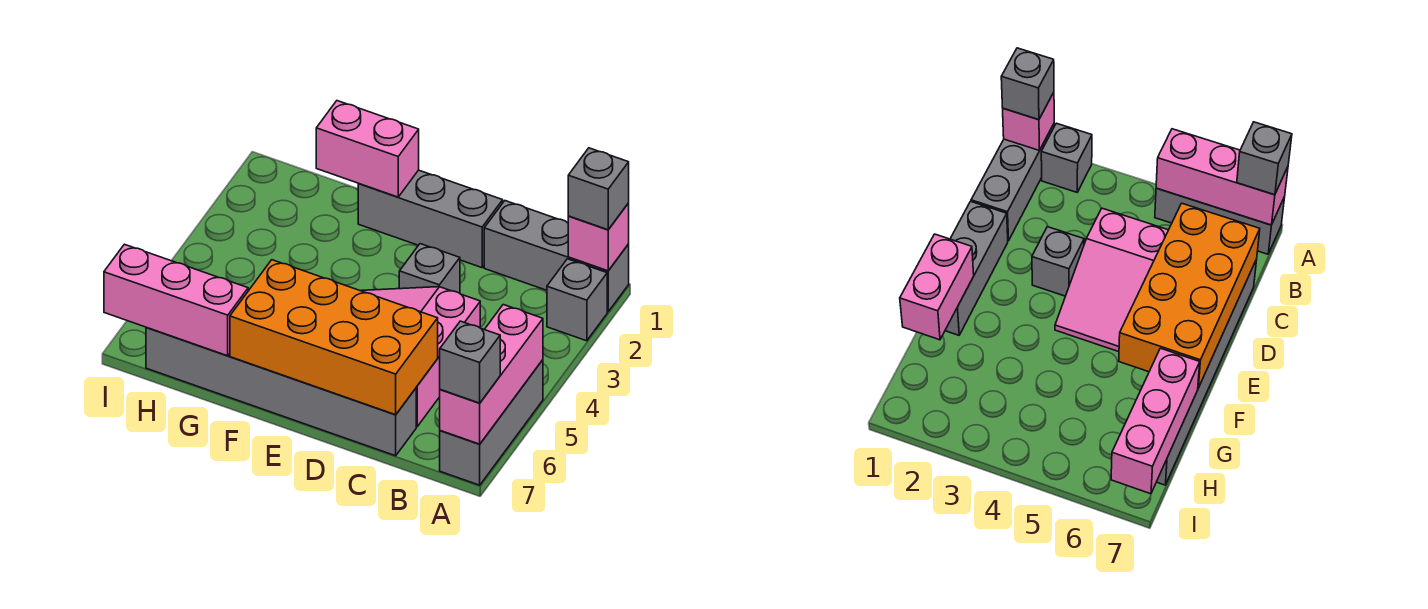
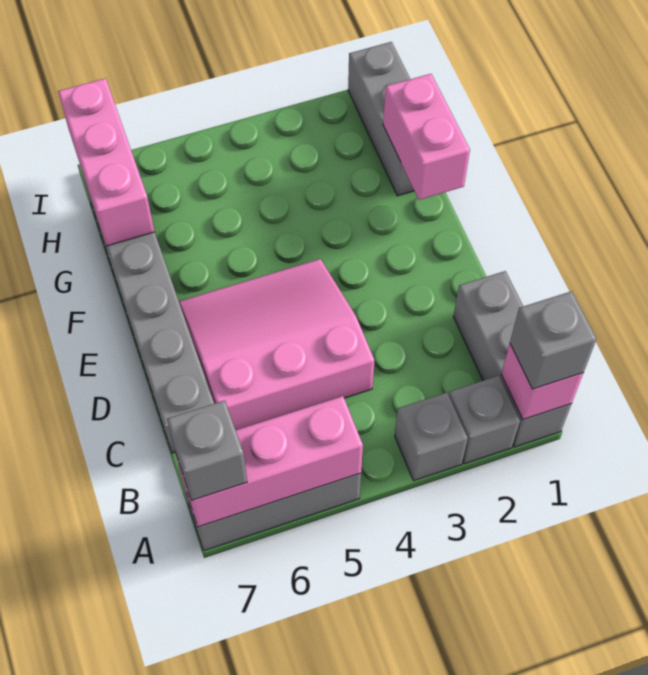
orange brick C6:F7 level 2 -> none
grey brick D1:F1 level 1 -> grey brick G1:I1 level 1
grey brick D3 level 1 -> grey brick A3 level 1

